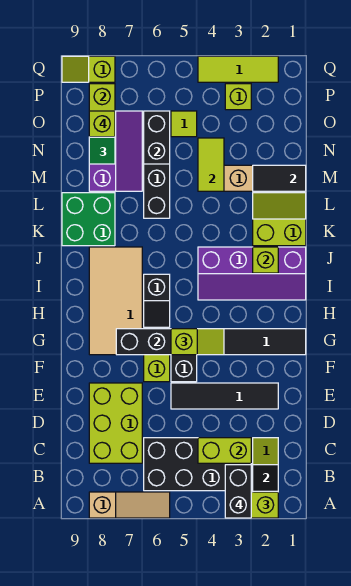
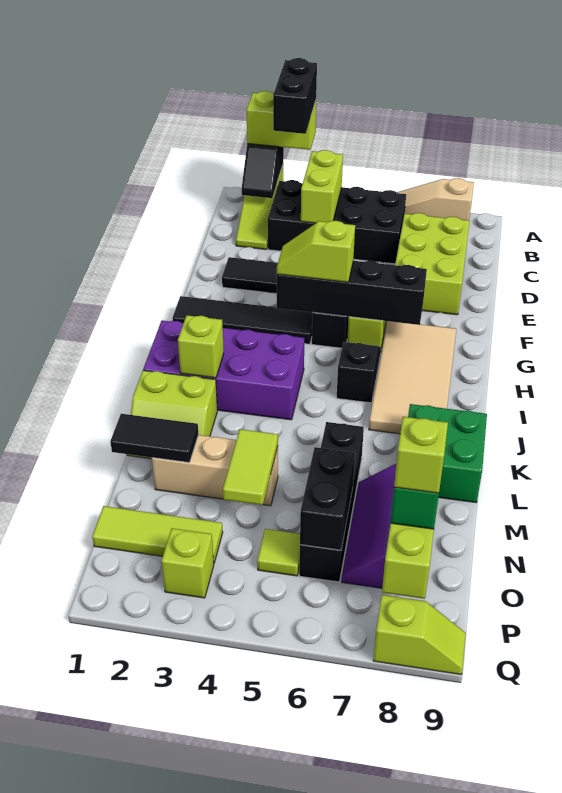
lime brick C3:C4 level 2 -> lime brick B4:C4 level 2
purple slope I1:J4 level 1 top J -> purple brick I1:J4 level 1
lime tile Q2:Q4 level 1 -> lime tile O1:O3 level 1

